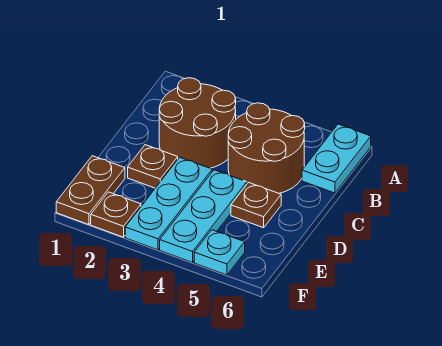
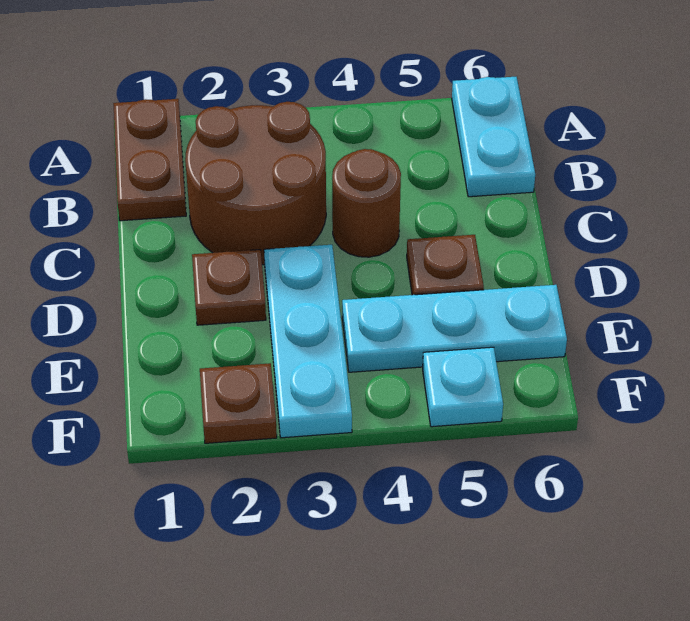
brown round brick B4:C5 level 1 -> brown round brick C4 level 1
cyan plate D4:F4 level 1 -> cyan plate E4:E6 level 1
brown plate E1:F1 level 1 -> brown plate A1:B1 level 1

